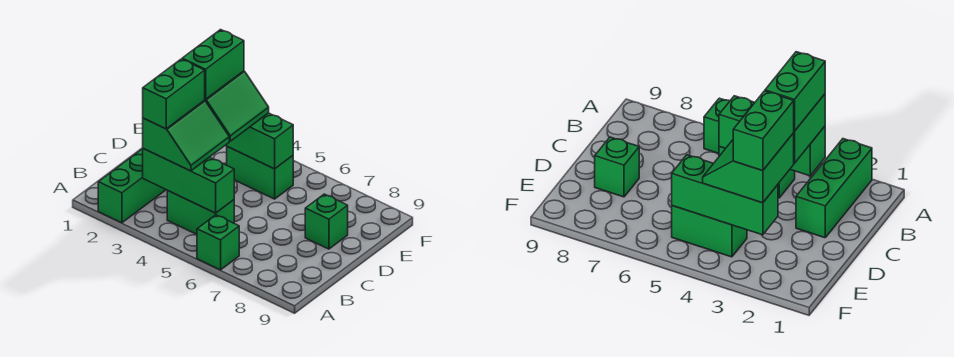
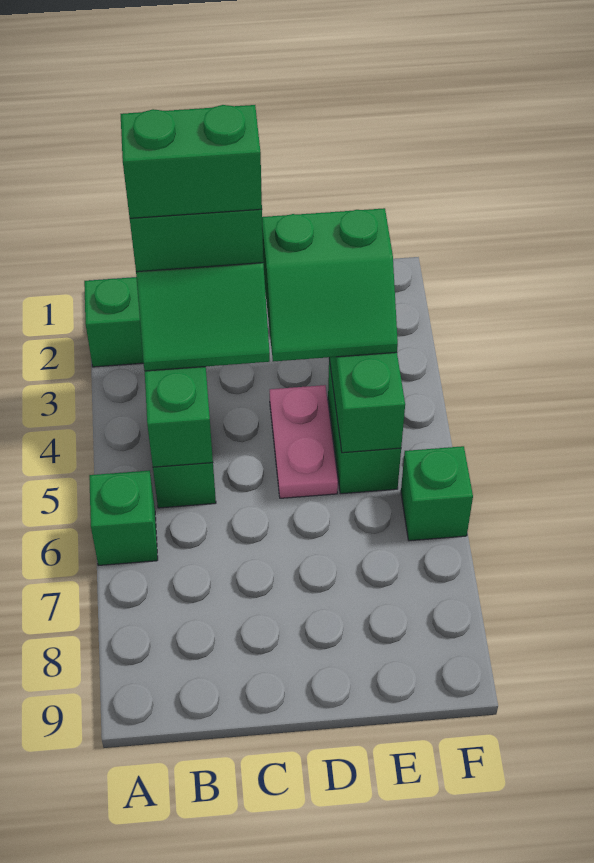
green brick D3:E3 level 4 -> green brick B3:C3 level 5
none -> pink plate D4:D5 level 1
green brick D8 level 1 -> green brick F6 level 1

